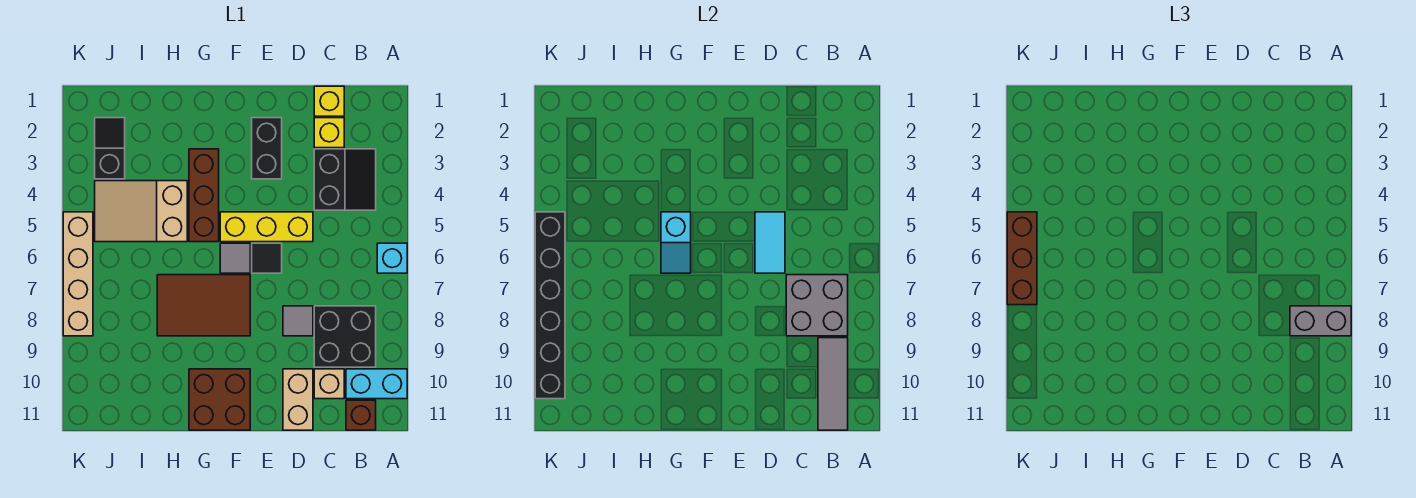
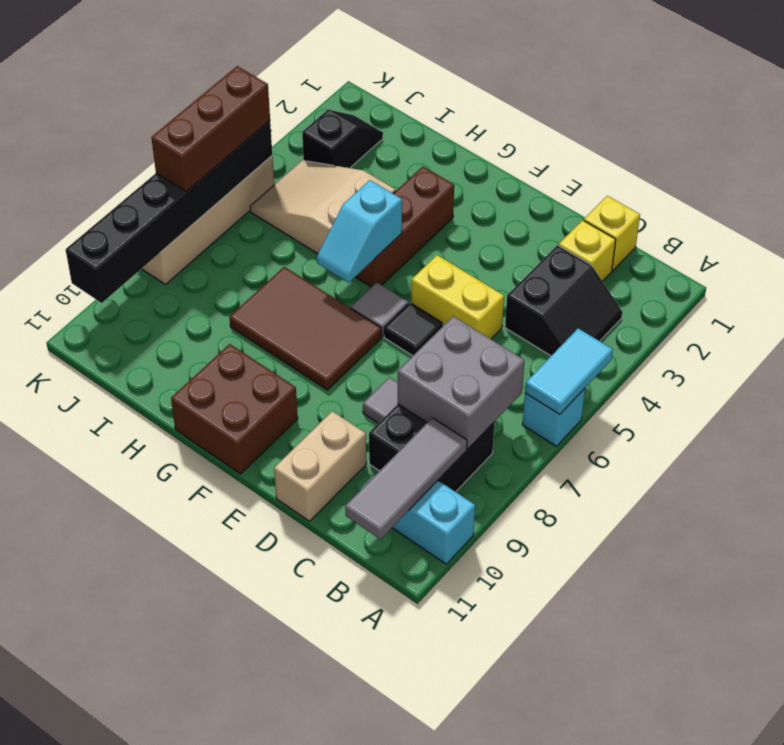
grey brick A8:B8 level 3 -> none
brown brick B11 level 1 -> none
tan brick C10 level 1 -> none
yellow brick D5:F5 level 1 -> yellow brick D5:E5 level 1
cyan tile D5:D6 level 2 -> cyan tile A5:A6 level 2
black brick E2:E3 level 1 -> none

